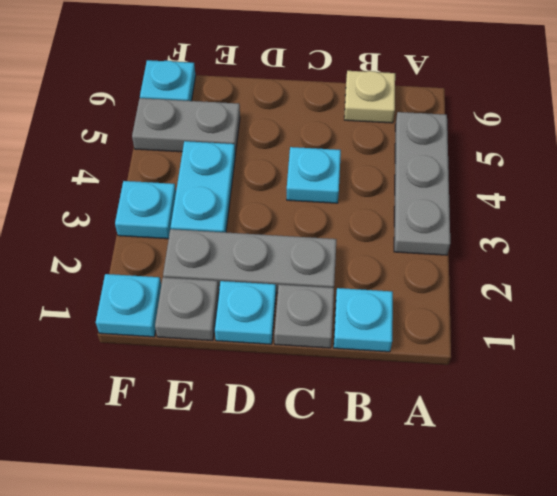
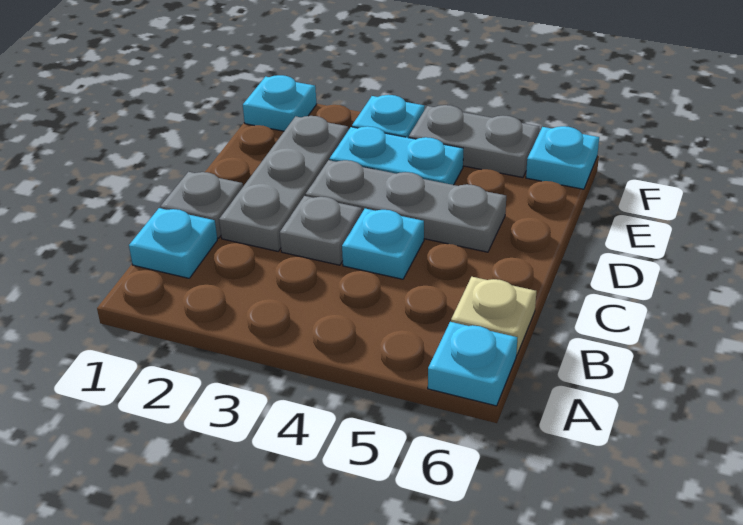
grey plate A3:A5 level 1 -> grey plate D3:D5 level 1
cyan plate D1 level 1 -> cyan plate A6 level 1
grey plate E1 level 1 -> grey plate C3 level 1
grey plate E5:F5 level 1 -> grey plate F4:F5 level 1

